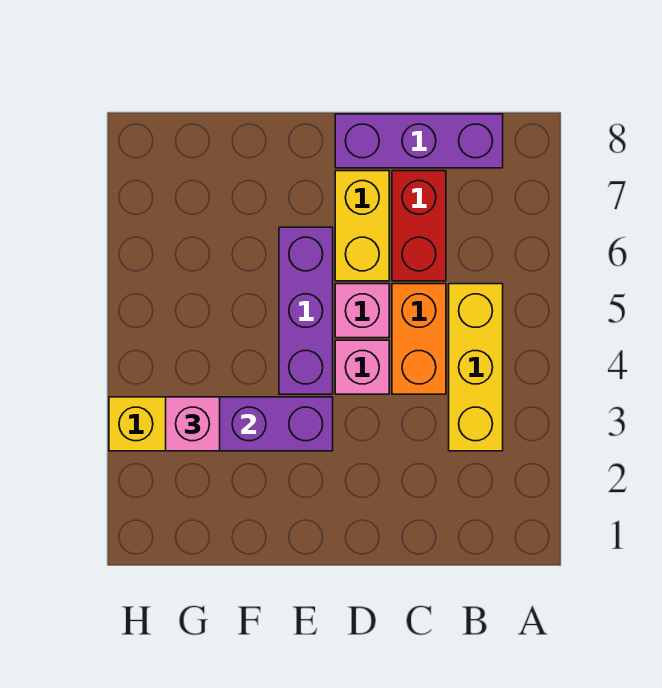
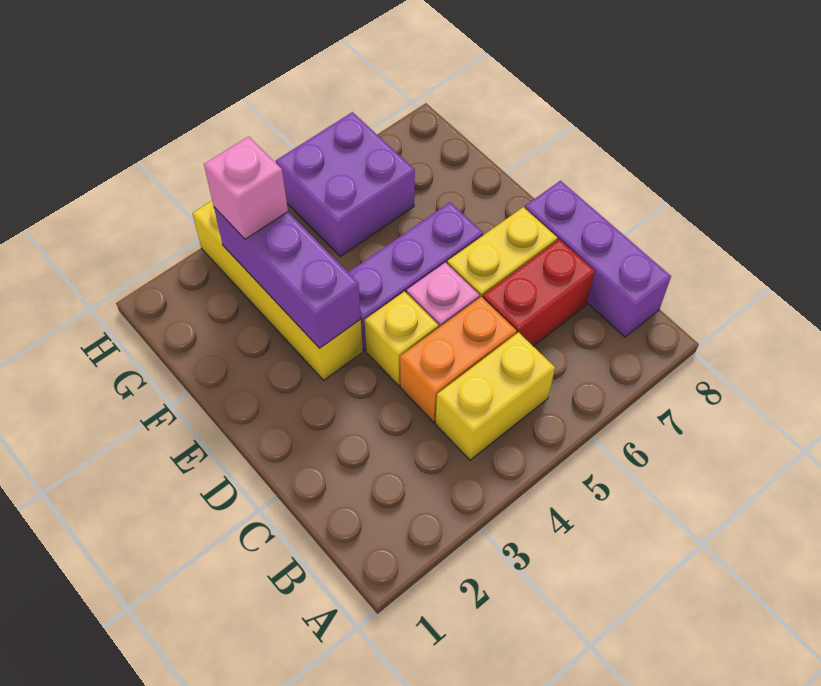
yellow brick B3:B5 level 1 -> yellow brick B4:B5 level 1
pink brick D4 level 1 -> yellow brick D4 level 1
none -> purple brick G5:H6 level 1

